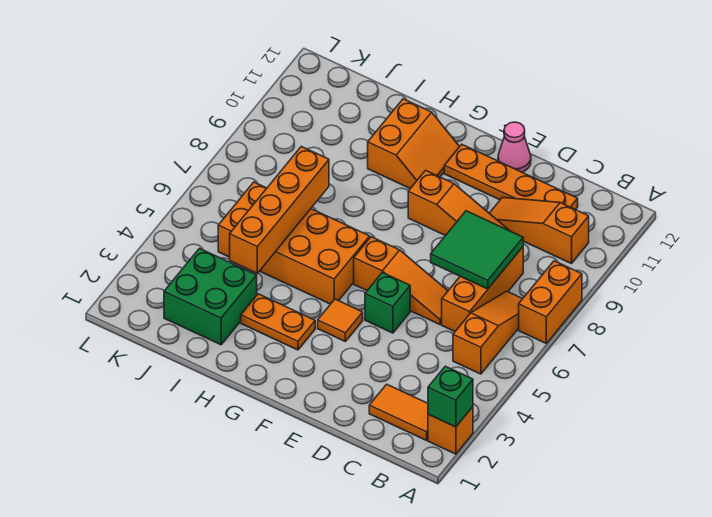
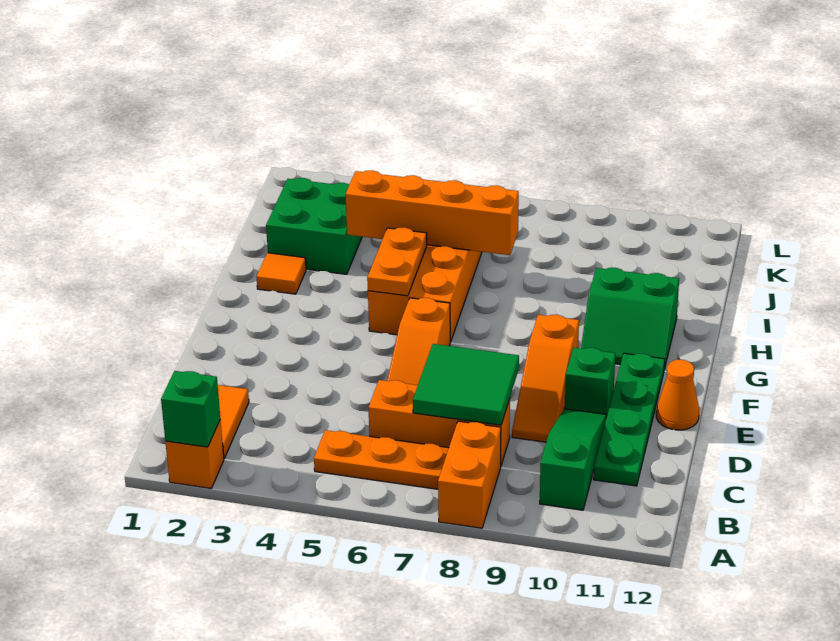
orange brick A7:A8 level 1 -> orange brick A8:B8 level 1
orange slope B5:B7 level 1 top 5 -> orange plate B5:B7 level 1
orange slope B10:D10 level 1 top B -> green slope B10:D10 level 1 top B
orange plate C11:F11 level 1 -> green plate C11:F11 level 1
green brick E5 level 1 -> green brick E10 level 1
pink cone E12 level 1 -> orange cone E12 level 1
orange tile F4 level 1 -> orange tile H2 level 1
orange plate G3:H3 level 1 -> orange plate G5:H5 level 2
orange slope G10:H11 level 1 top H -> green slope G10:H11 level 1 top H

